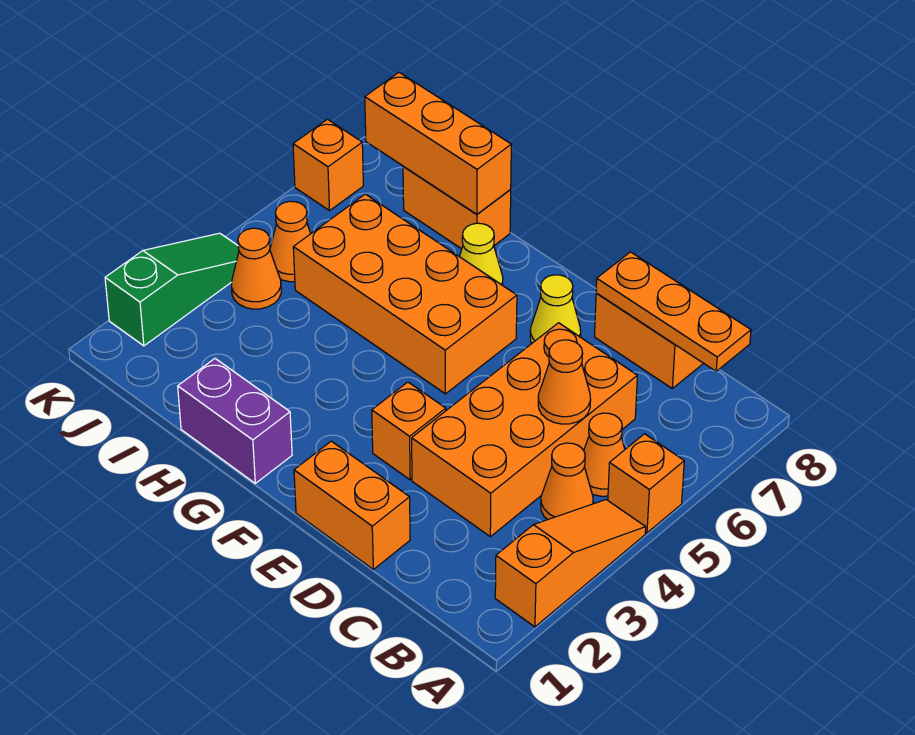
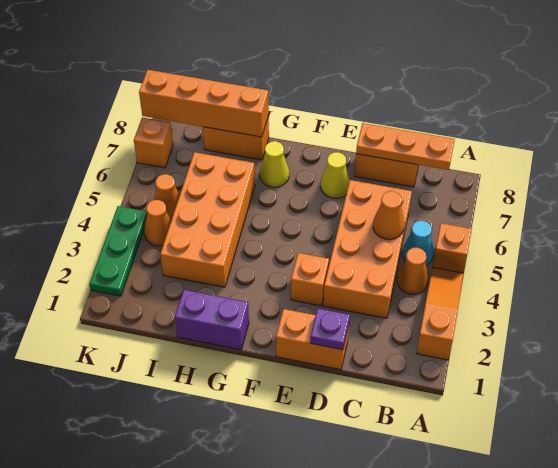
orange cone B5 level 1 -> cyan cone B5 level 1
none -> purple plate D1 level 2
orange brick F5:I6 level 1 -> orange brick H3:I6 level 1
orange brick H8:J8 level 2 -> orange brick H8:K8 level 2
green slope K2:K4 level 1 top 2 -> green plate K2:K4 level 1

